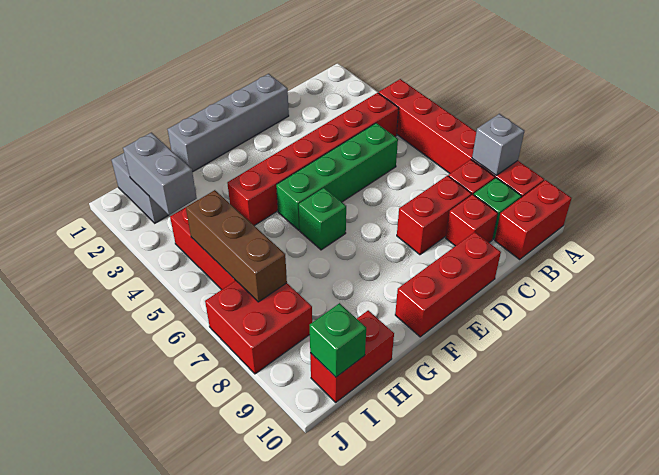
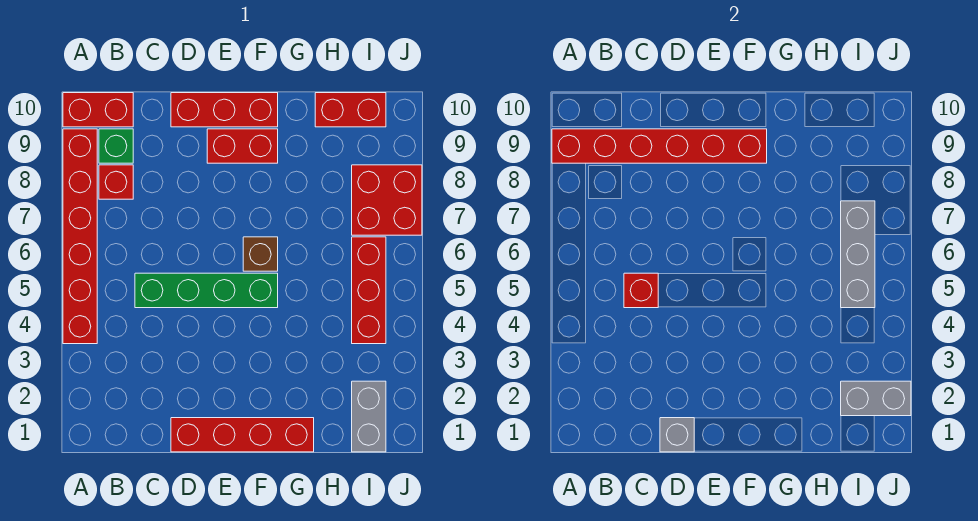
grey brick A8 level 2 -> grey brick D1 level 2
red brick B4:G4 level 1 -> red brick A9:F9 level 2
red brick C8:D8 level 1 -> red brick E9:F9 level 1
red brick C9 level 1 -> red brick C5 level 2
grey brick D1:G1 level 1 -> red brick D1:G1 level 1
green brick F6 level 1 -> brown brick F6 level 1
grey brick I2:I3 level 2 -> grey brick I2:J2 level 2
brown brick I5:I7 level 2 -> grey brick I5:I7 level 2
green brick I10 level 2 -> none

